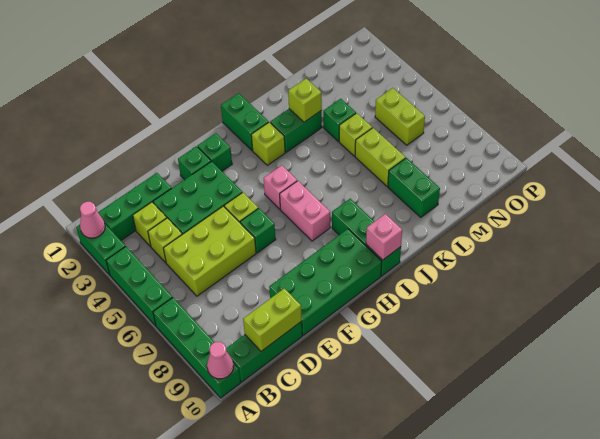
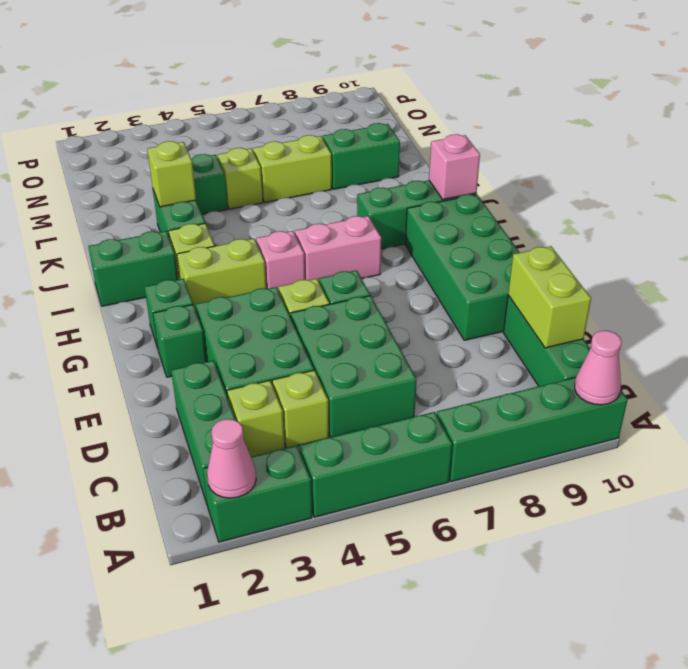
lime brick C5:E6 level 1 -> green brick C5:E6 level 1
lime brick N5:N6 level 1 -> lime brick H3:H4 level 1

